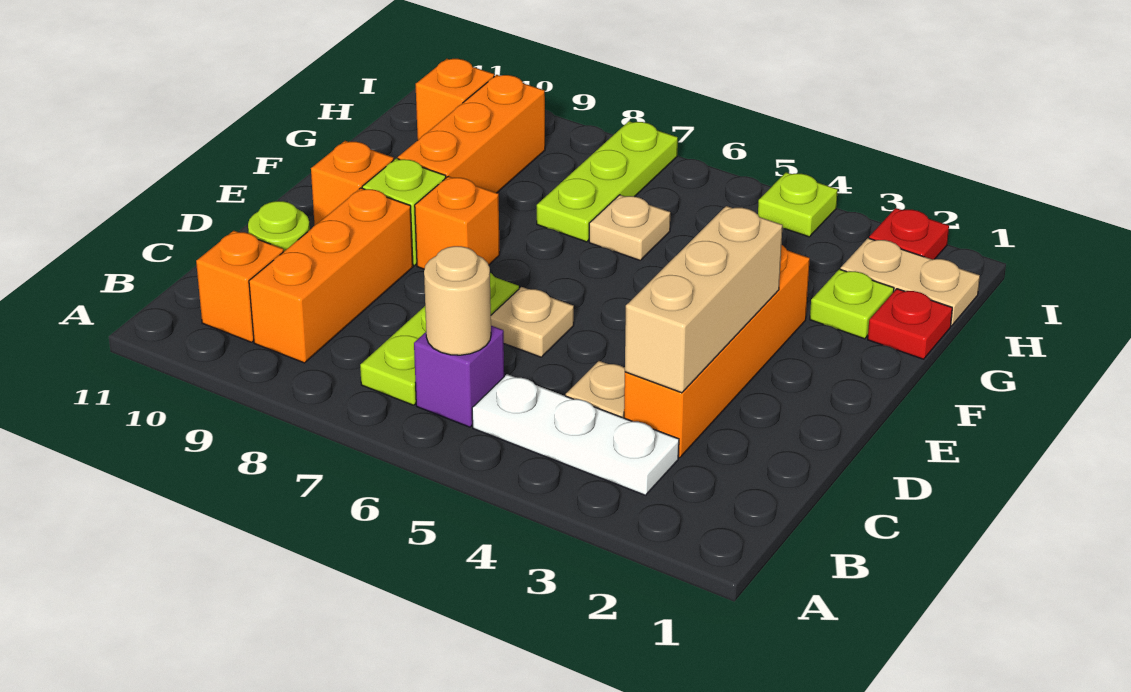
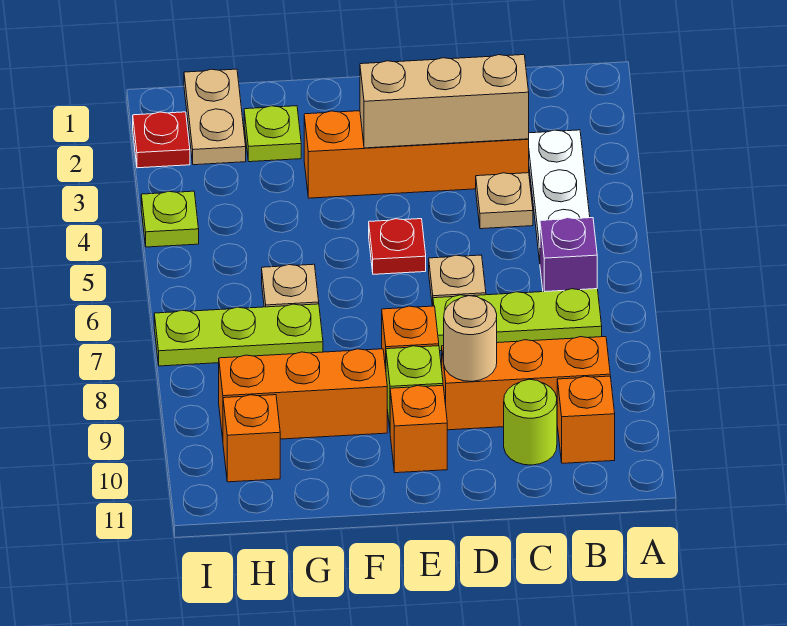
tan round brick B6 level 2 -> tan round brick D9 level 2
red plate G1 level 1 -> red plate E5 level 1

